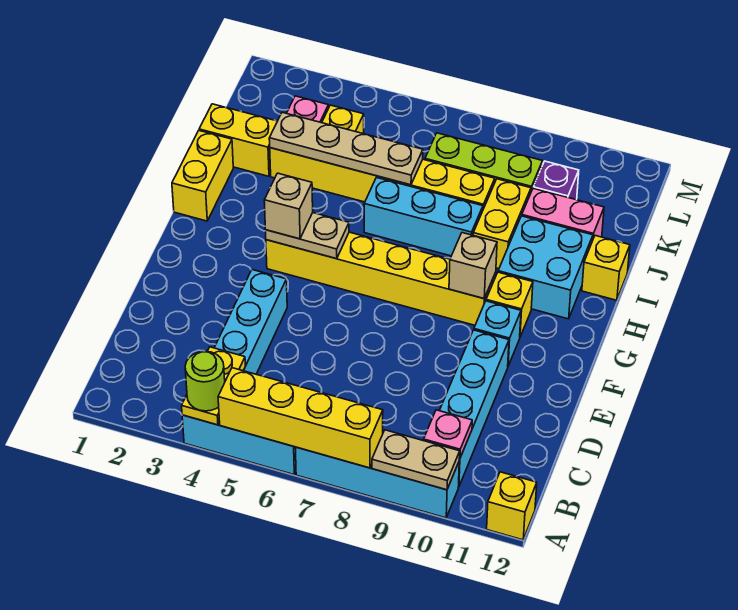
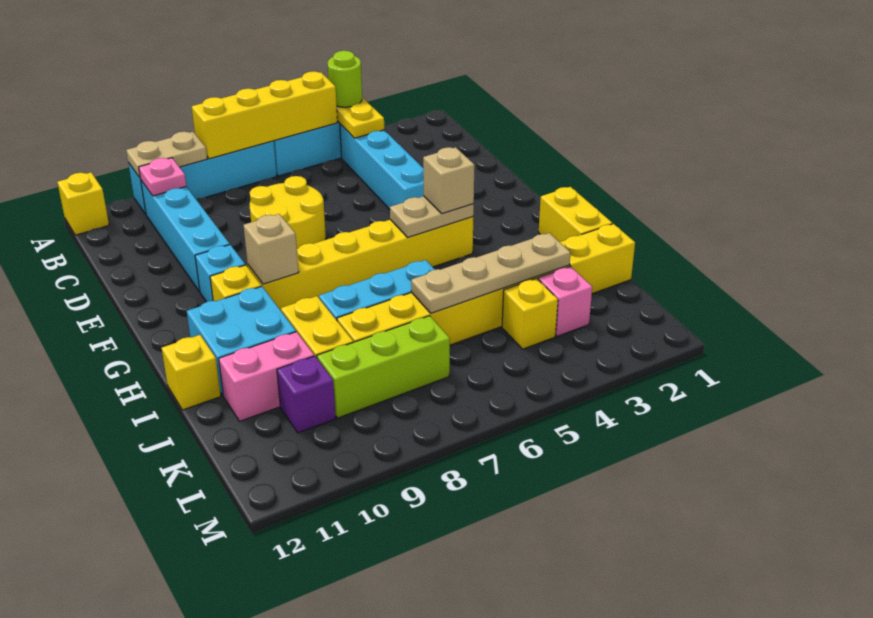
none -> yellow round brick D7:E8 level 1

